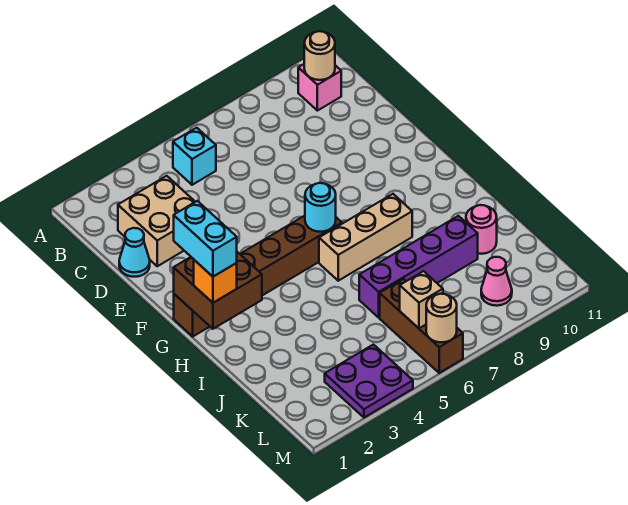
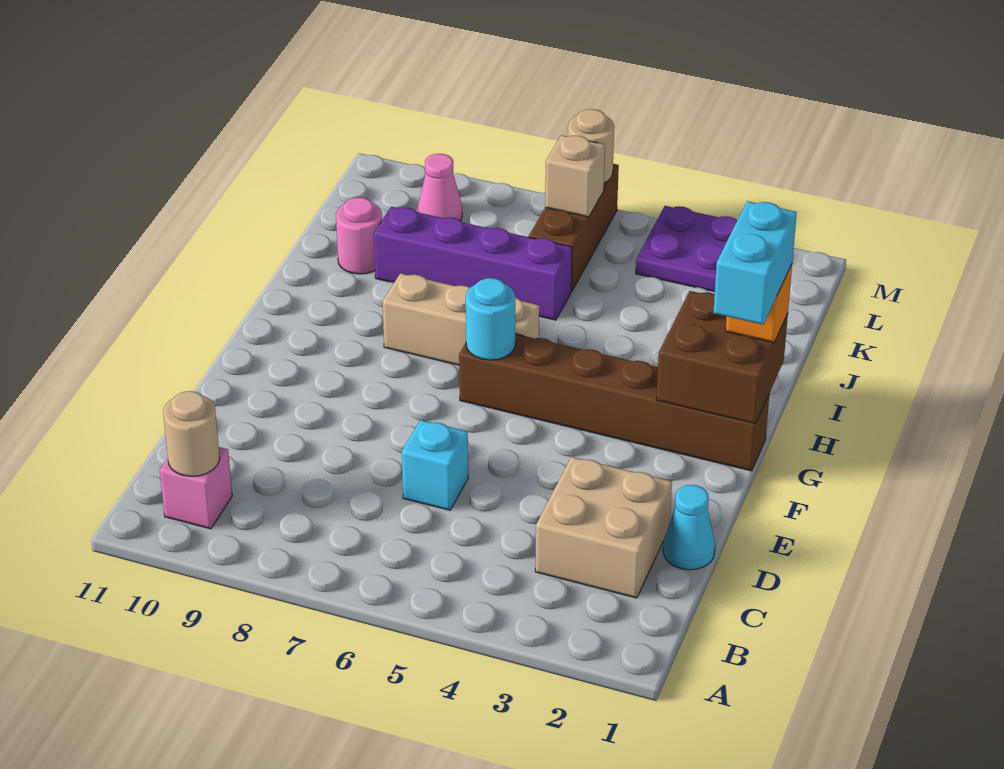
cyan brick B5 level 1 -> cyan brick D6 level 1

